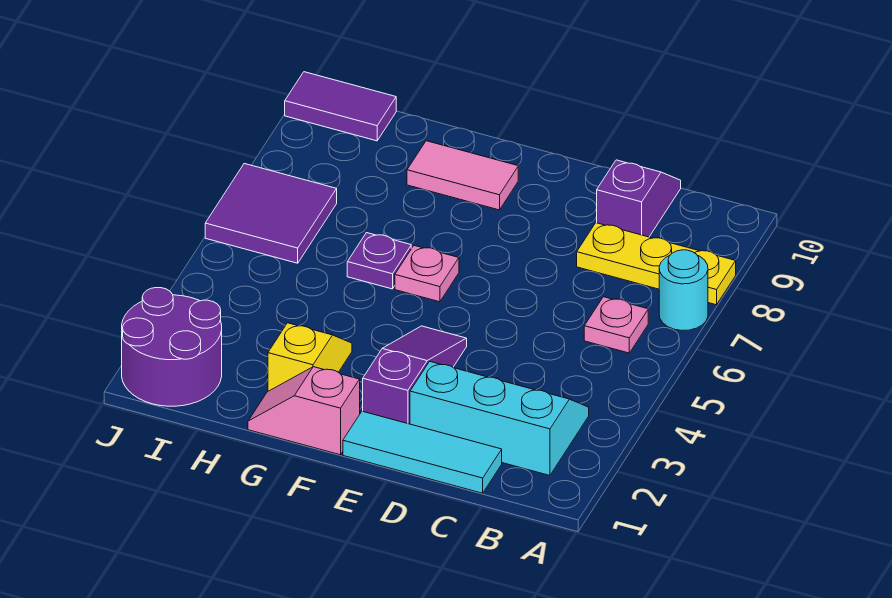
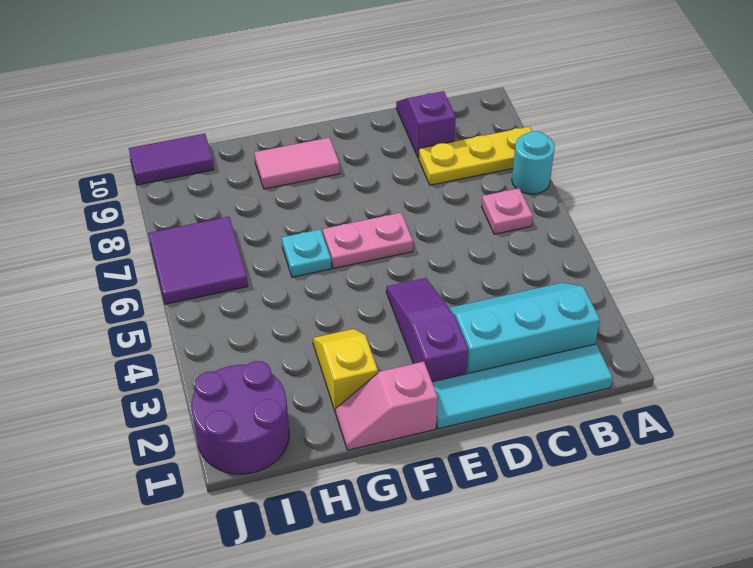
cyan tile C1:E1 level 1 -> cyan tile B1:E1 level 1
pink plate F6 level 1 -> pink plate E6:F6 level 1
purple plate G6 level 1 -> cyan plate G6 level 1

